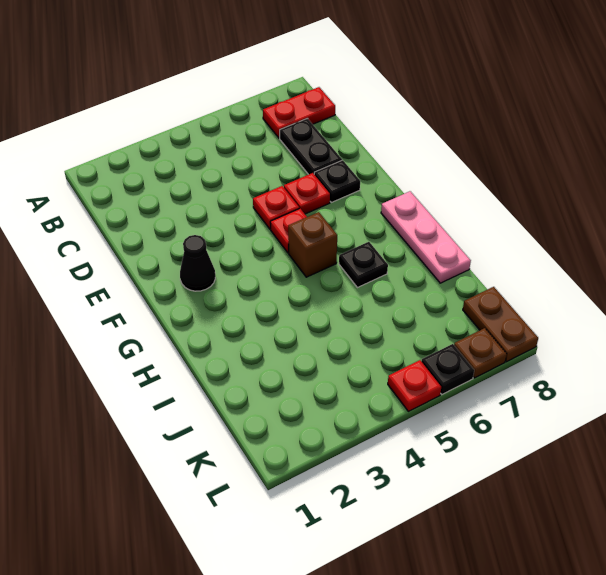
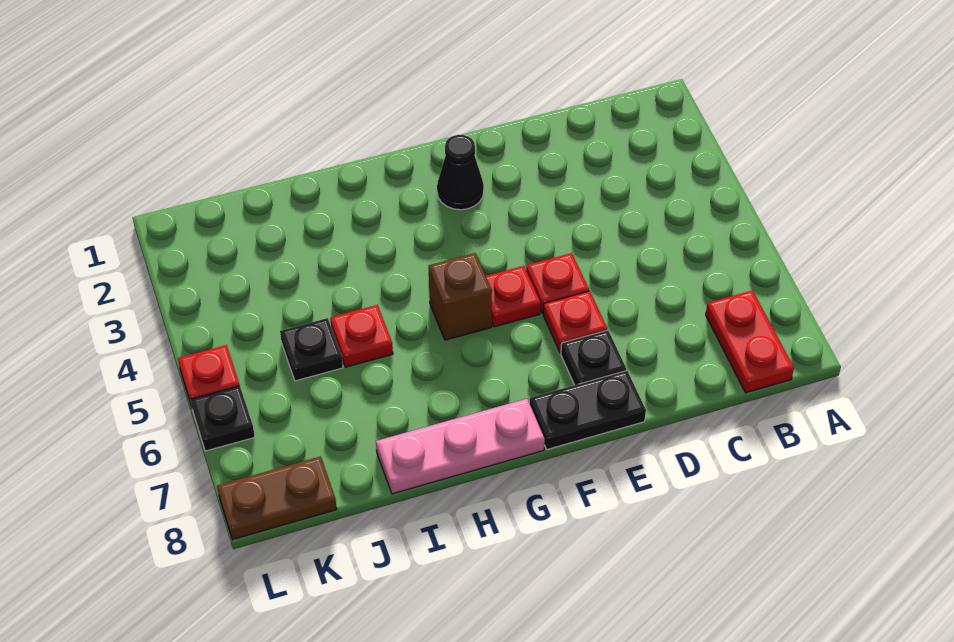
black plate C7:D7 level 1 -> black plate E8:F8 level 1
black plate H6 level 1 -> black plate J5 level 1
none -> red plate I5 level 1
brown plate L7 level 1 -> none

